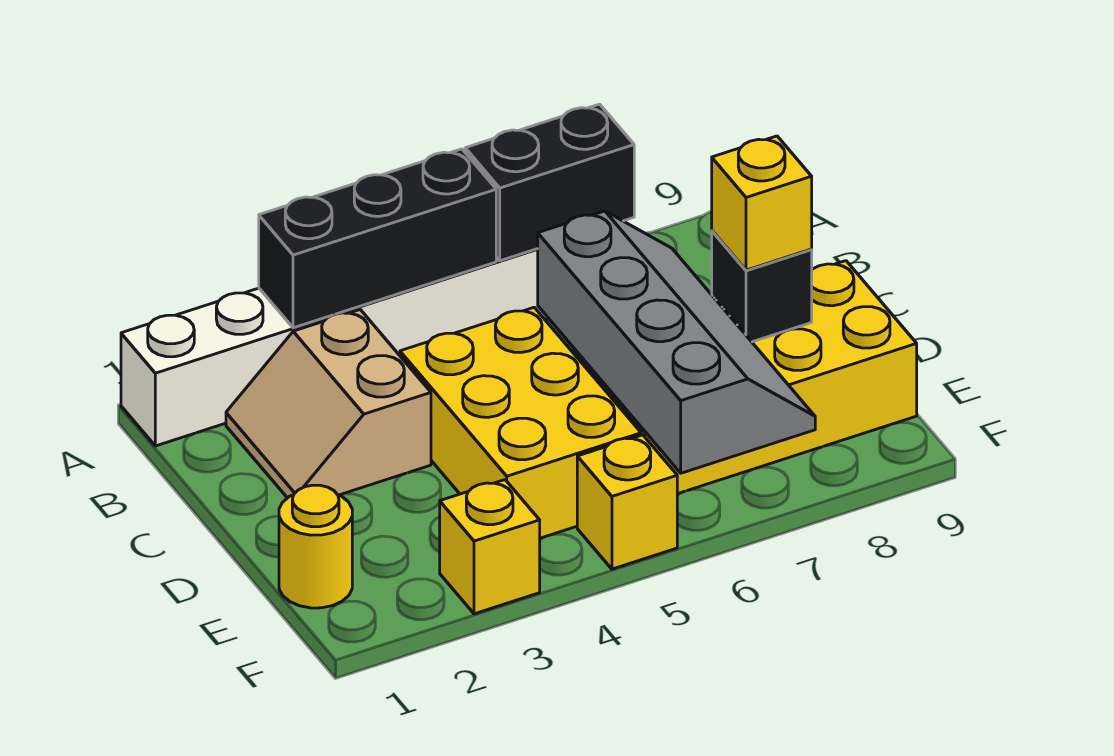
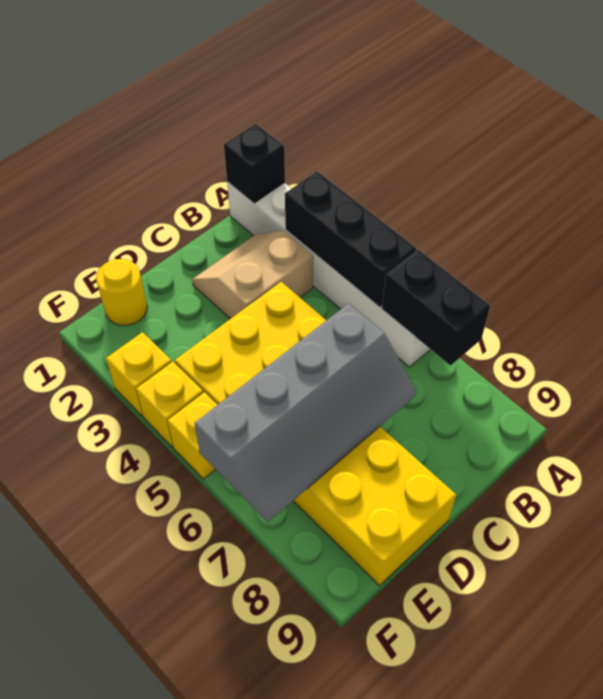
black brick D8 level 2 -> black brick A1 level 2
yellow brick D8 level 3 -> yellow brick F4 level 1

